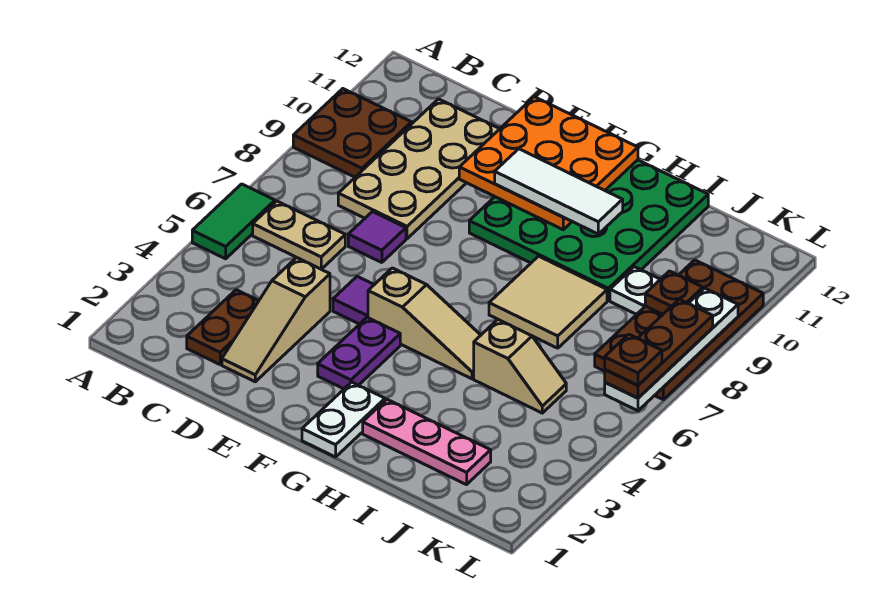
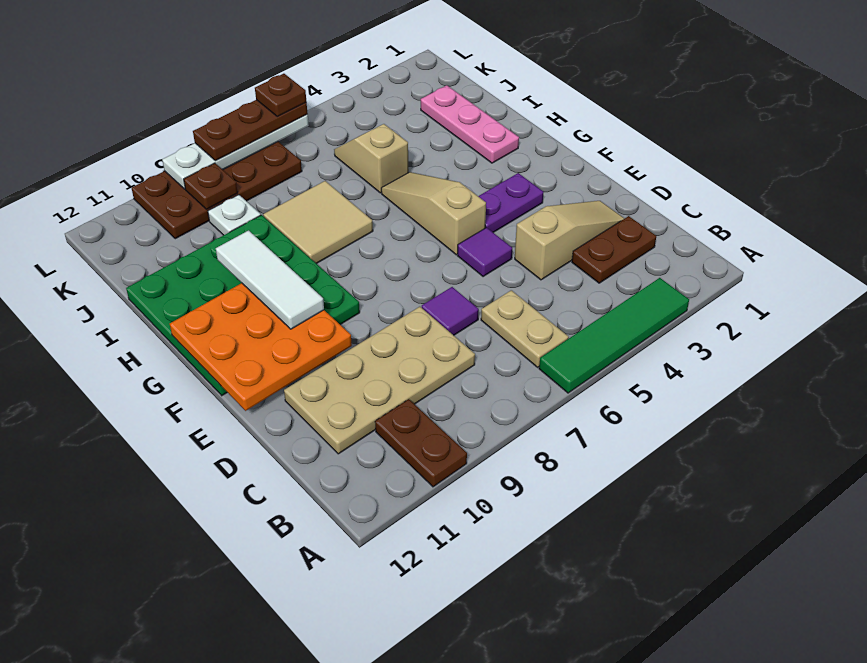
green tile A5:A6 level 1 -> green tile A3:A6 level 1
brown plate A9:B10 level 1 -> brown plate A10:B10 level 1
white plate G1:G2 level 1 -> none

